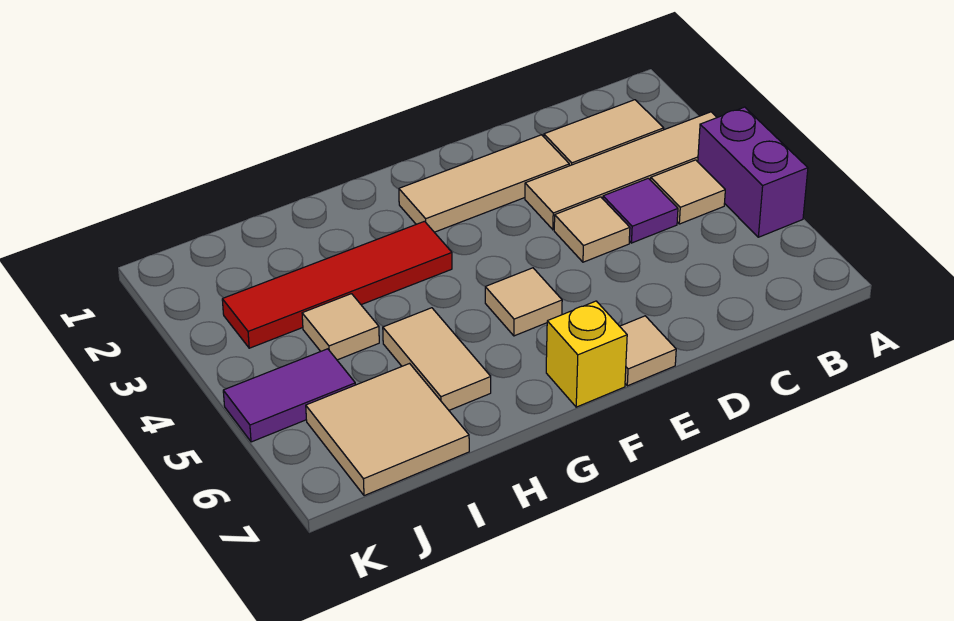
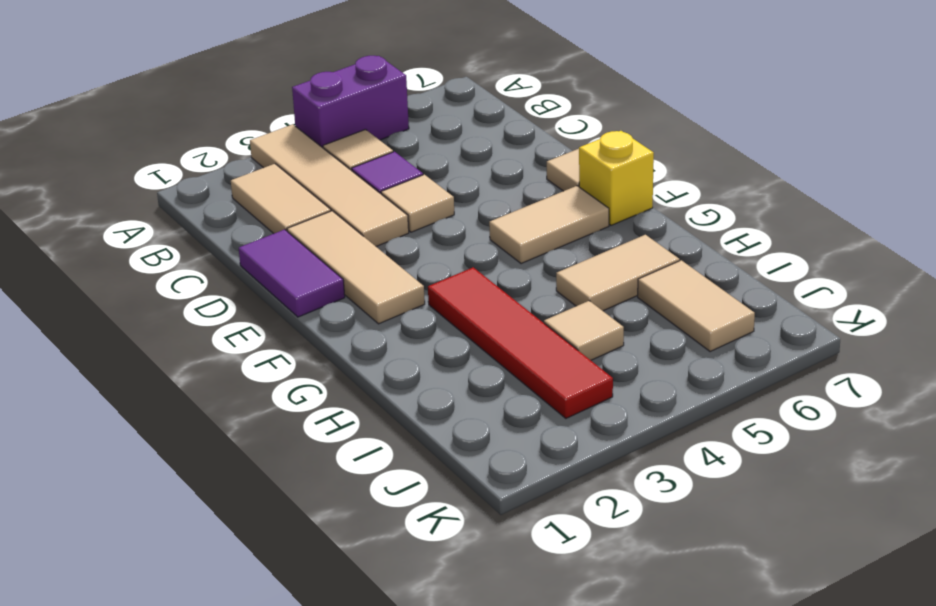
tan tile F5 level 1 -> tan tile F5:F6 level 1
tan tile I6:J7 level 1 -> tan tile I6:J6 level 1
purple tile J5:K5 level 1 -> purple tile D1:E1 level 1

